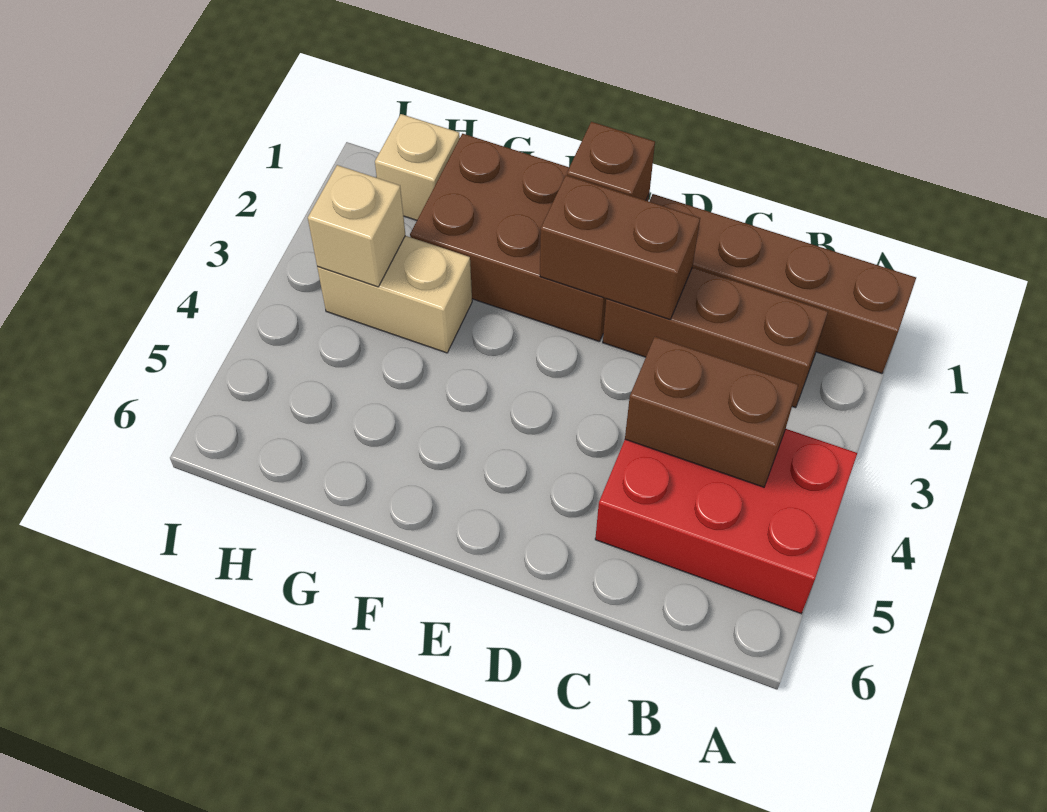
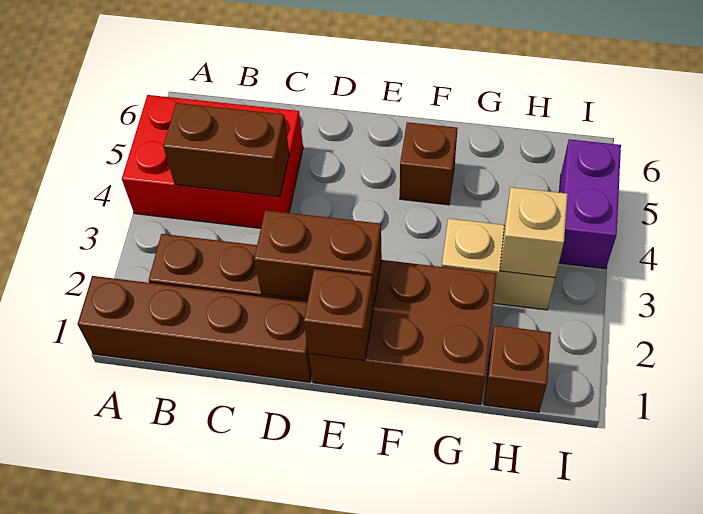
none -> brown brick F5 level 1
tan brick H1 level 1 -> brown brick H1 level 1
none -> purple brick I4:I5 level 1

